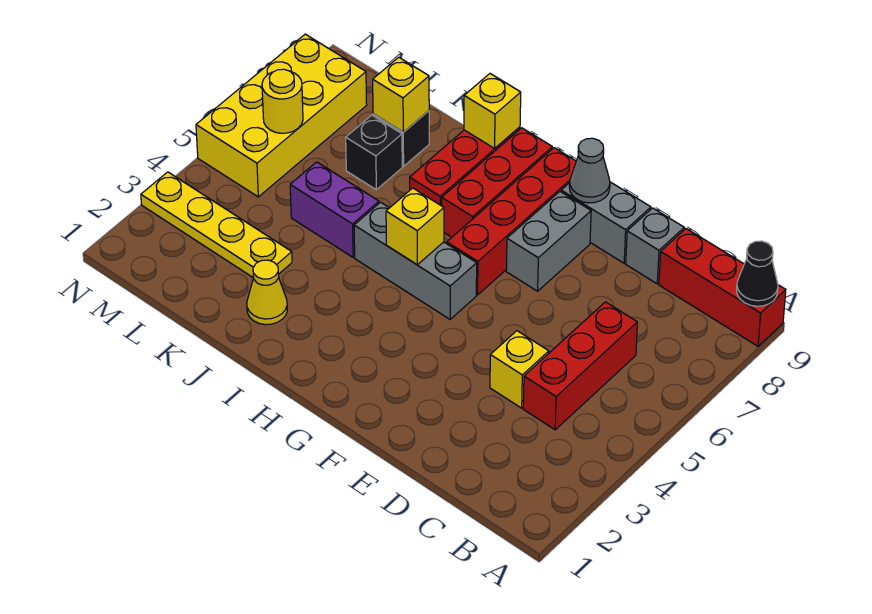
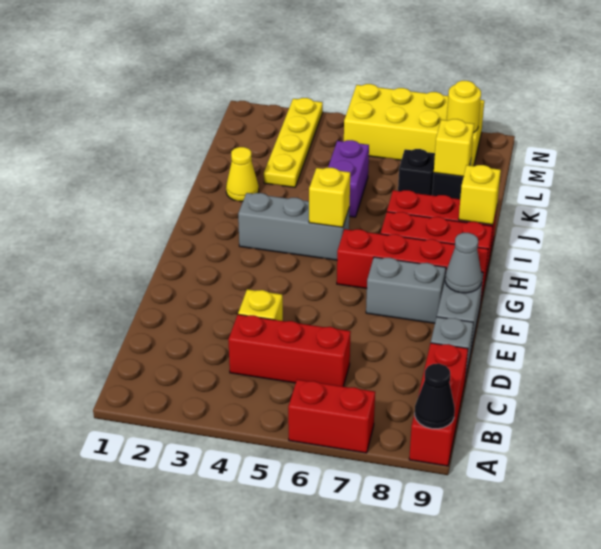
none -> red brick A6:A7 level 1
grey brick G5:I5 level 1 -> grey brick H3:H5 level 1
yellow round brick M6 level 2 -> yellow round brick M8 level 2

